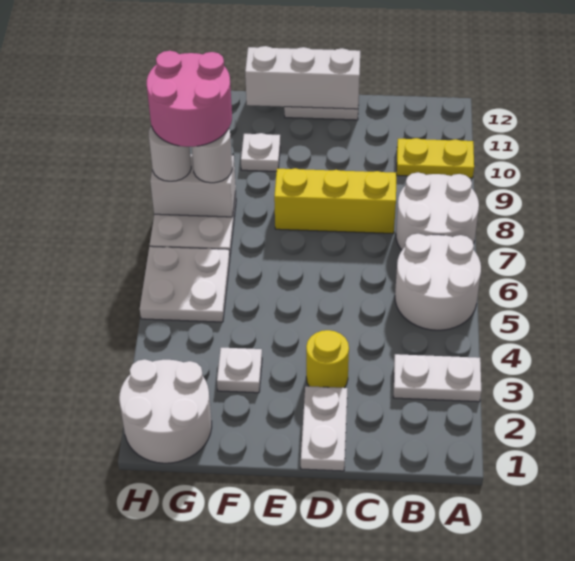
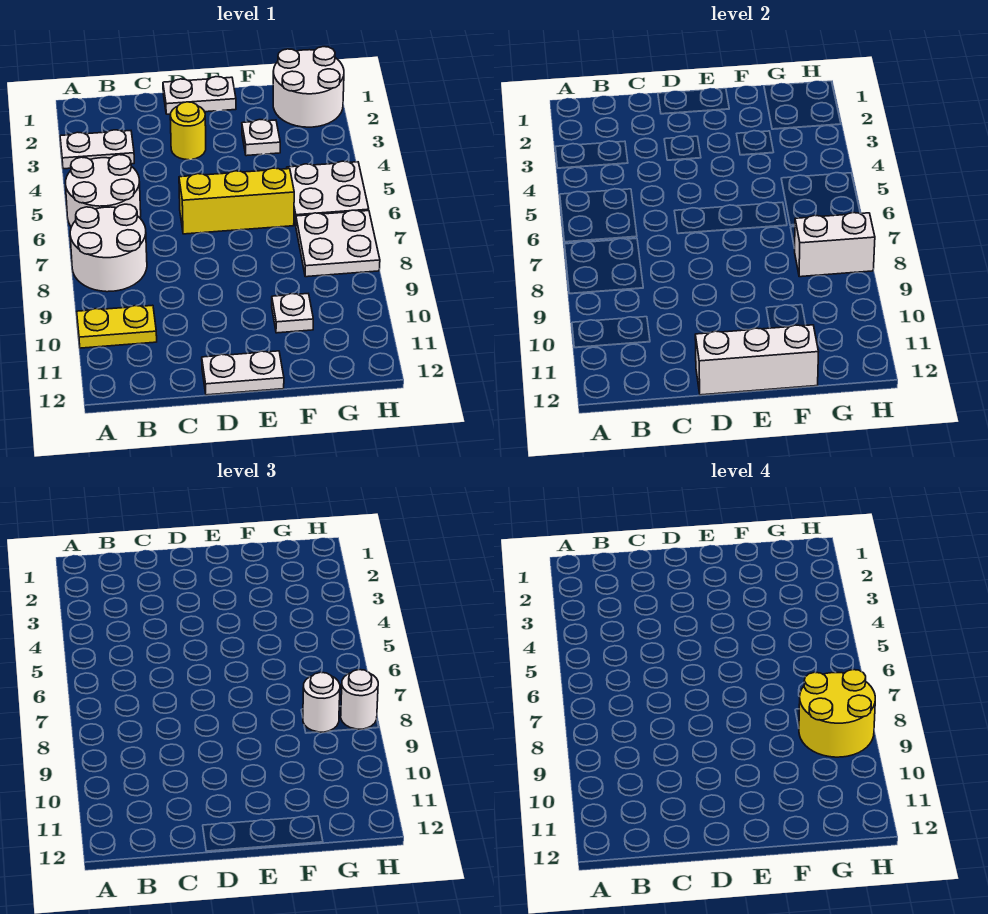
yellow brick C8:E8 level 1 -> yellow brick D6:F6 level 1
white plate D1:D2 level 1 -> white plate D1:E1 level 1
pink round brick G8:H9 level 4 -> yellow round brick G8:H9 level 4

